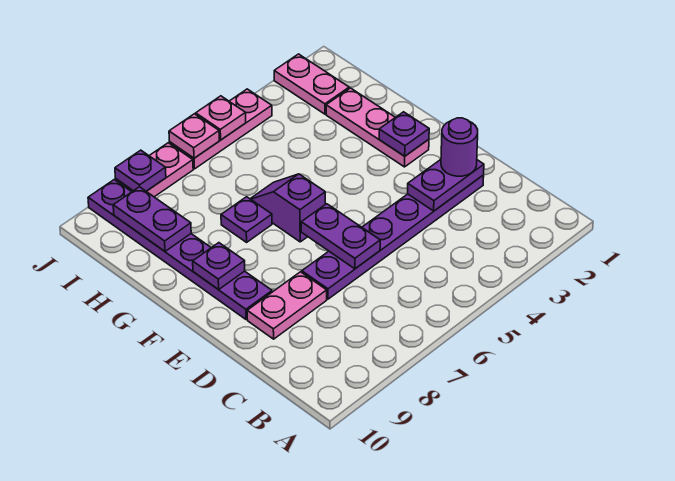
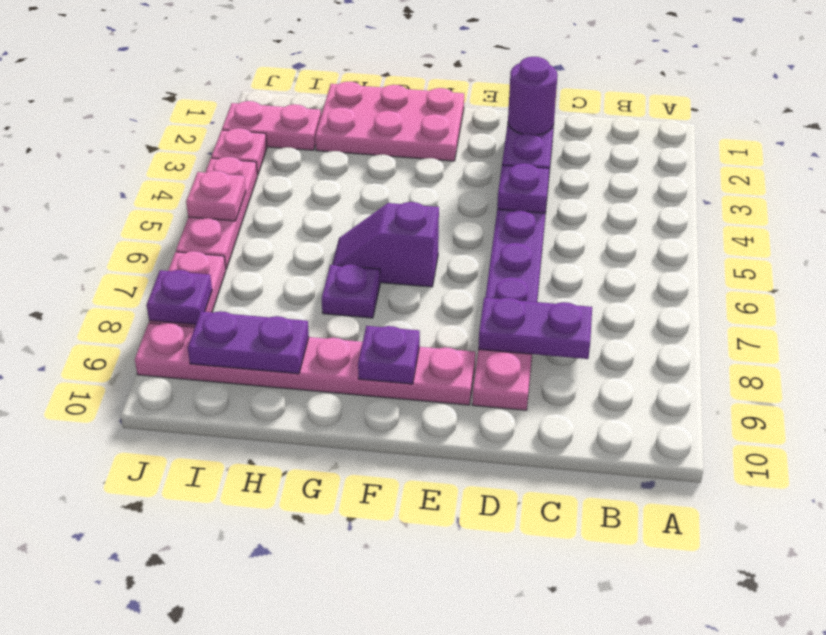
purple plate D6:E6 level 2 -> purple plate C8:D8 level 2
purple plate E9:J9 level 1 -> pink plate E9:J9 level 1
pink plate F2:H2 level 1 -> pink plate F1:H2 level 1
purple plate F2 level 2 -> purple plate D4 level 2
pink plate J6 level 2 -> pink plate J3 level 1

